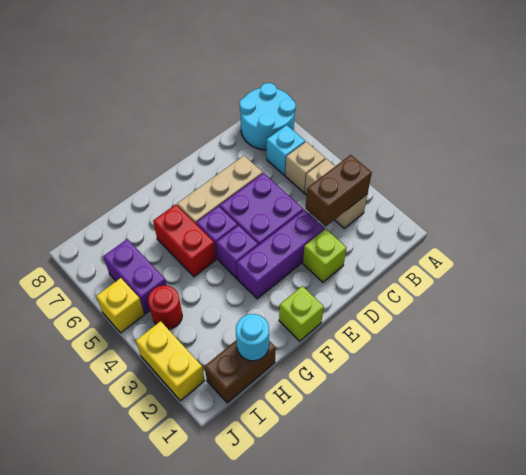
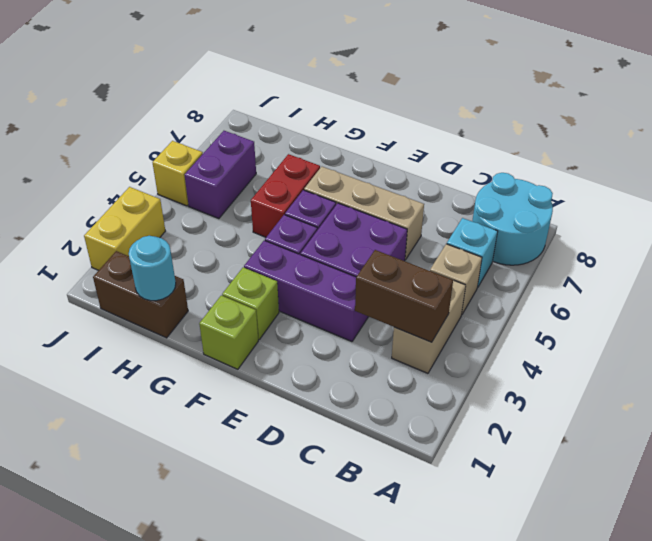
lime brick D2 level 1 -> lime brick F2 level 1
red round brick I4 level 1 -> none

